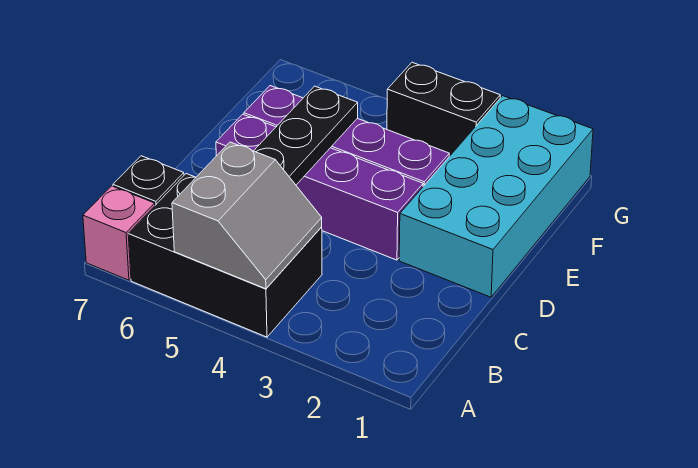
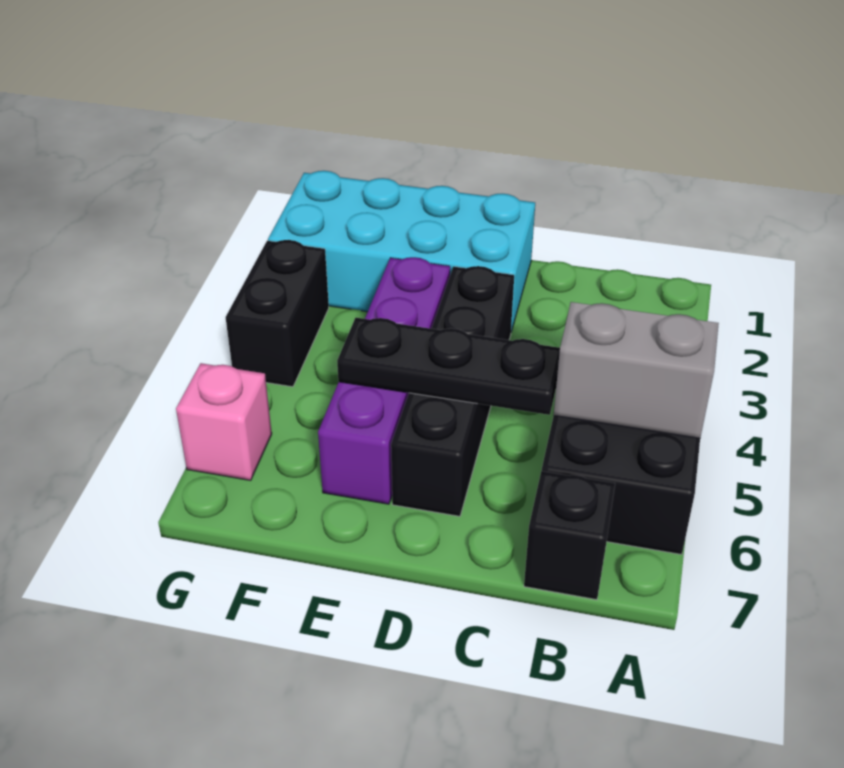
pink brick A7 level 1 -> pink brick G6 level 1
purple brick D3:D6 level 1 -> black brick D3:D6 level 1

